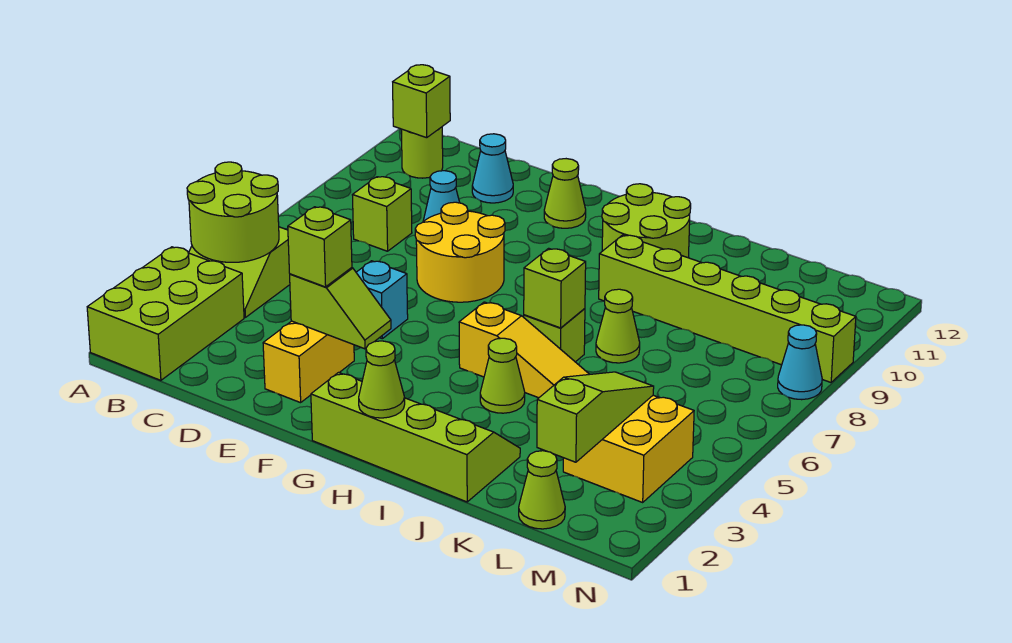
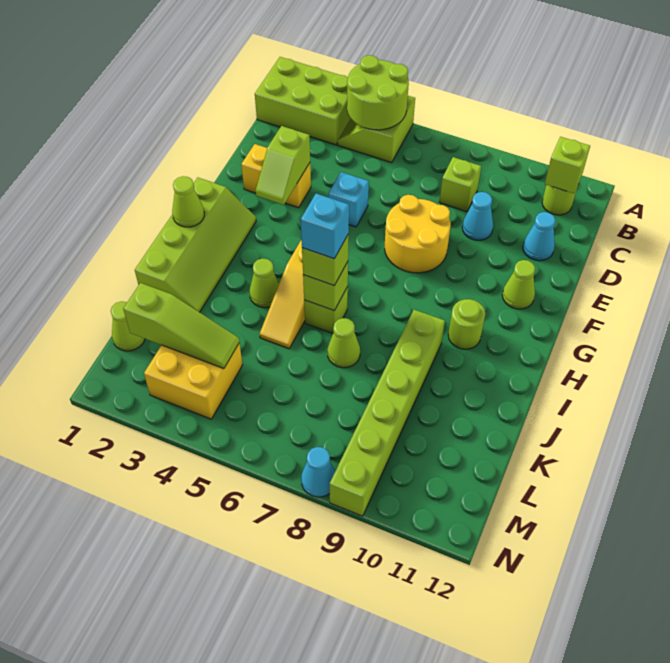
lime brick E3 level 3 -> lime brick I6 level 3
lime round brick H10:I11 level 1 -> lime round brick H10 level 1
none -> cyan brick I6 level 4

